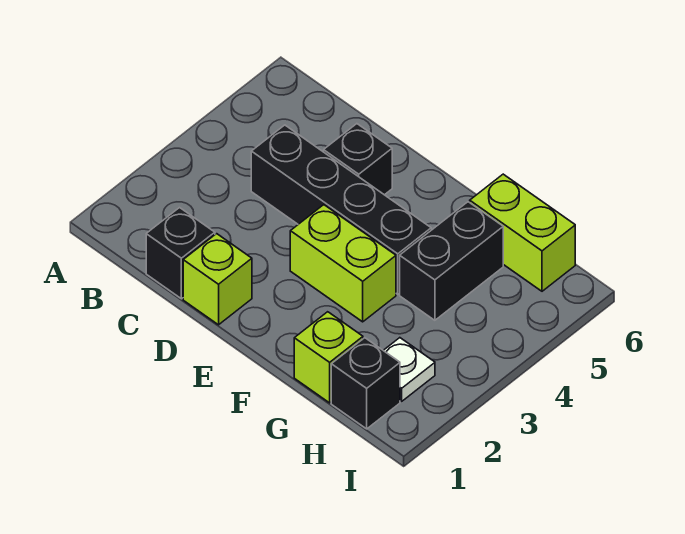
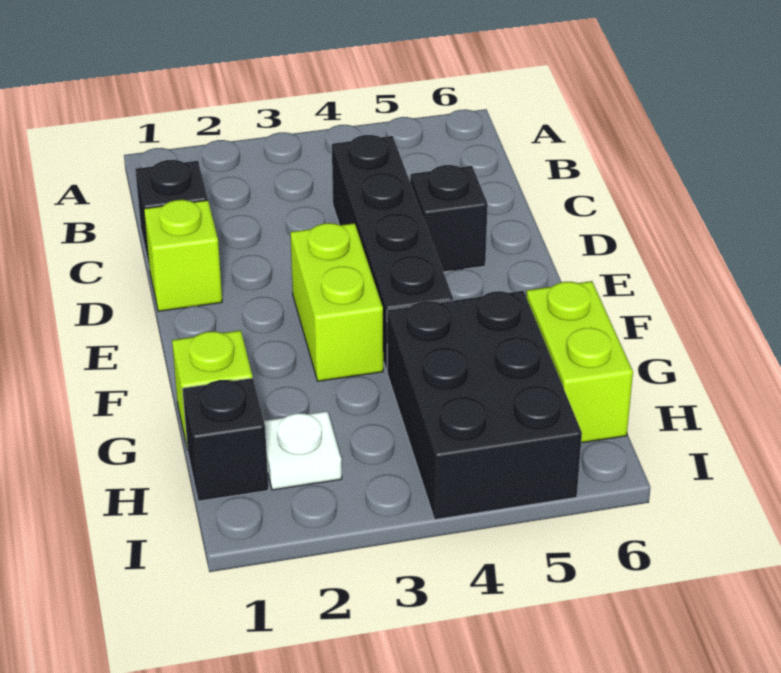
black brick G4:G5 level 1 -> black brick G4:I5 level 1

